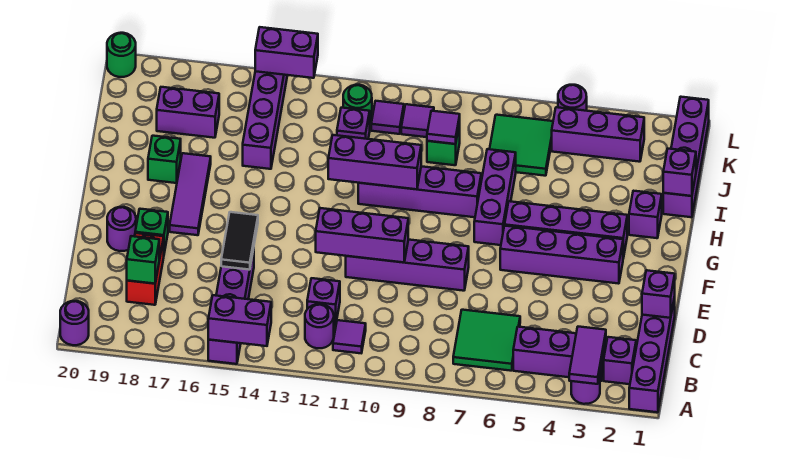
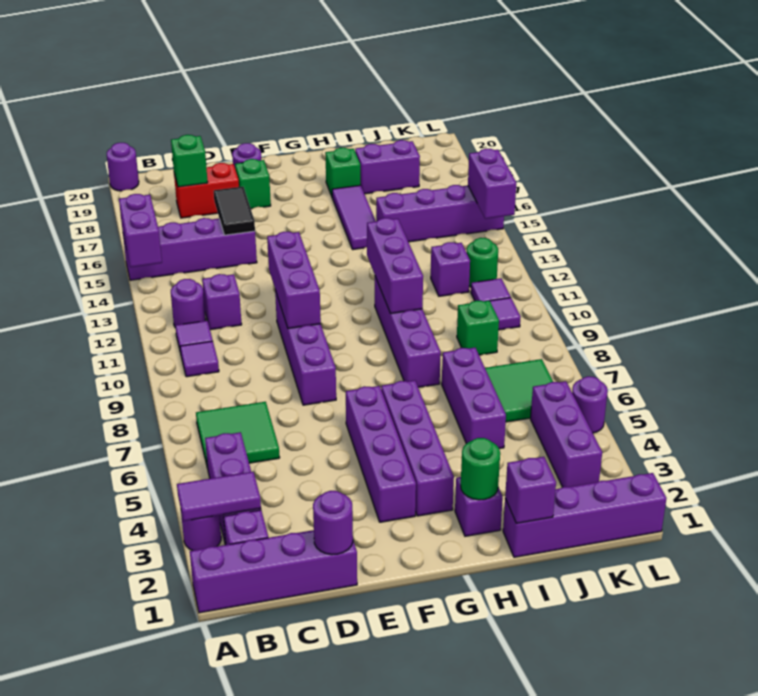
purple brick D1 level 2 -> purple round brick D1 level 2
black tile D15:E15 level 2 -> black tile D15:D16 level 2
purple tile F17:H17 level 1 -> purple tile H15:H17 level 1
purple brick G7:I7 level 1 -> purple brick I5:I7 level 1
purple tile J9 level 2 -> purple tile B10 level 1
purple brick J17:J18 level 1 -> purple brick I18:J18 level 1
green round brick L20 level 1 -> green round brick H2 level 2

